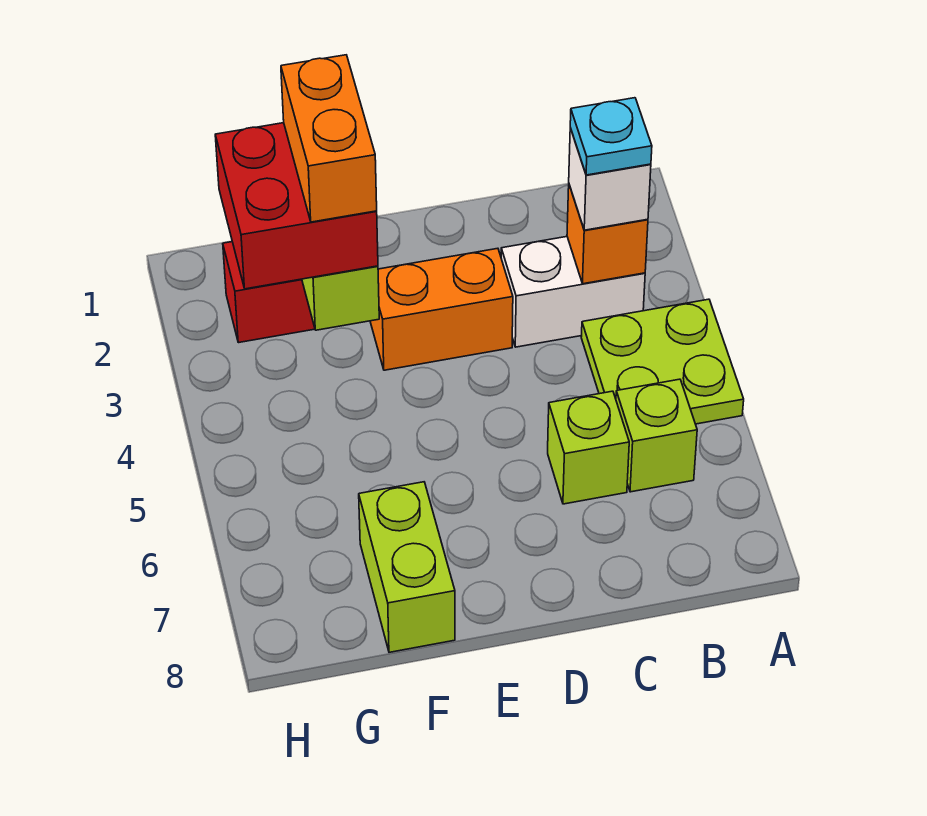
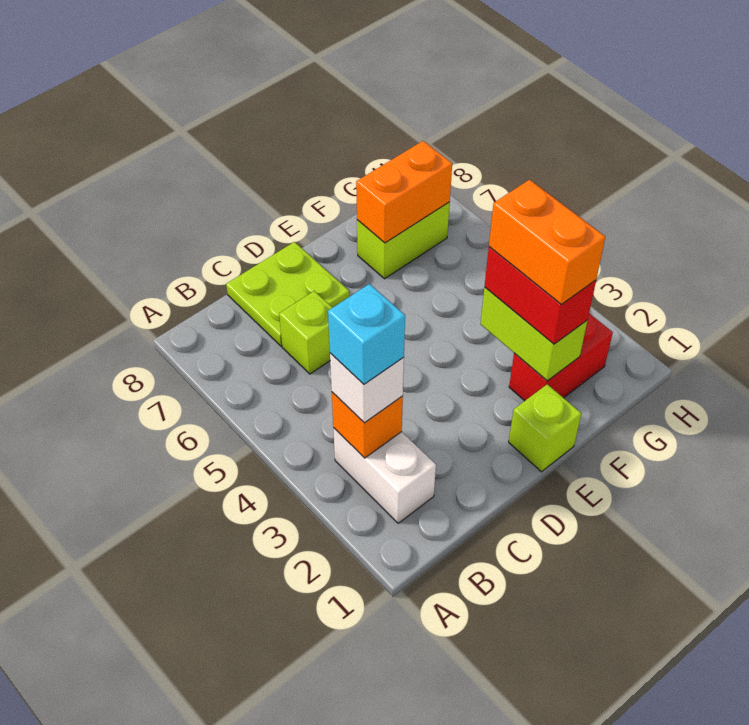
lime plate A4:B5 level 1 -> lime plate C7:D8 level 1
white brick B3:C3 level 1 -> white brick B2:B3 level 1
cyan plate B3 level 4 -> cyan brick B3 level 4
lime brick B6 level 1 -> lime brick E1 level 1
orange brick D3:E3 level 1 -> orange brick F7:G7 level 2
red brick F2:G3 level 3 -> red brick F2:F3 level 3
lime brick F7:F8 level 1 -> lime brick F7:G7 level 1

